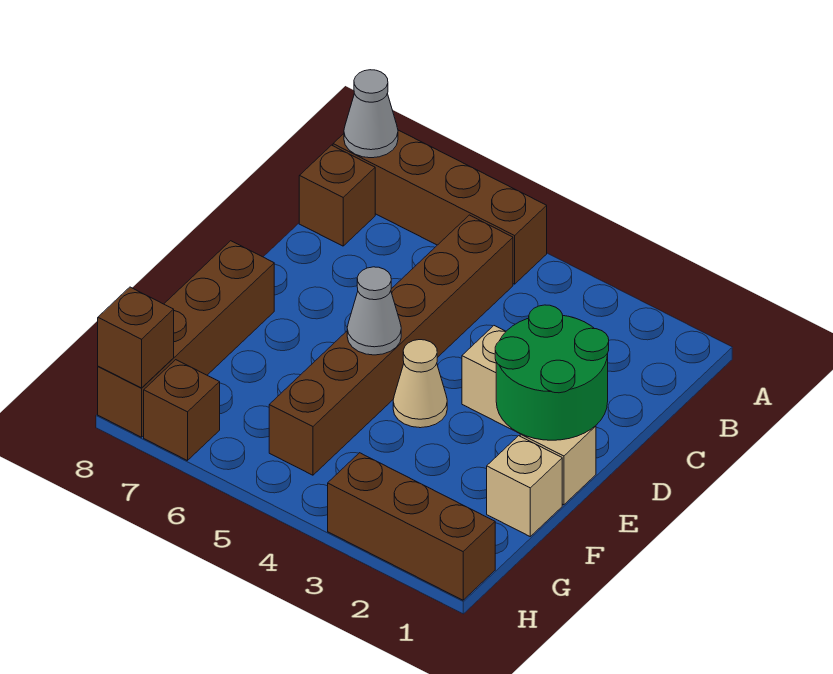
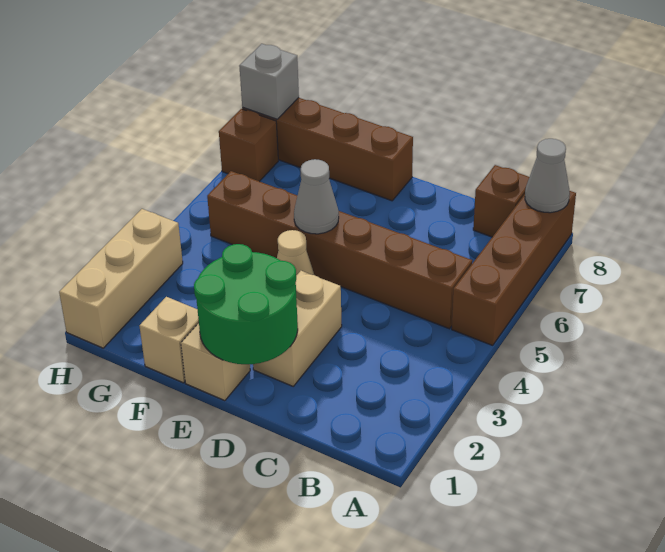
brown brick H1:H3 level 1 -> tan brick H1:H3 level 1
brown brick H8 level 2 -> grey brick H8 level 2

